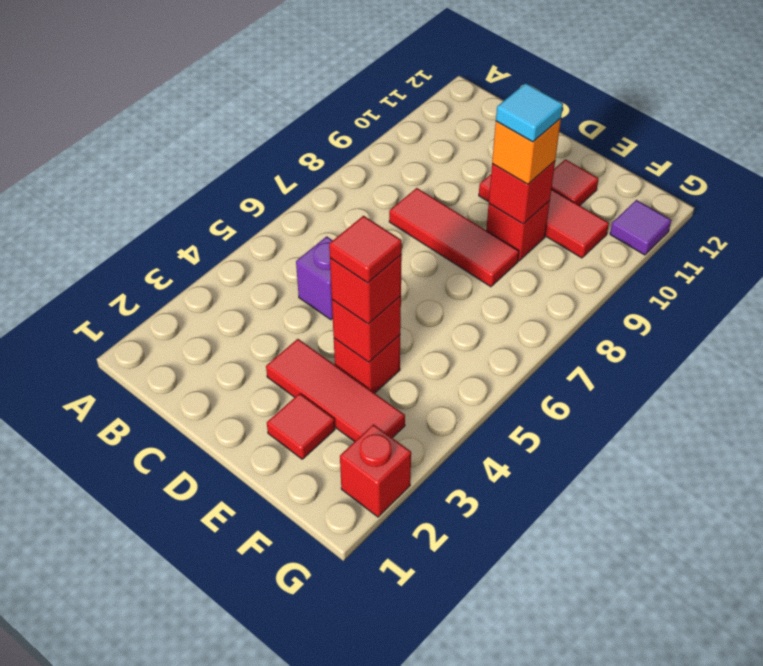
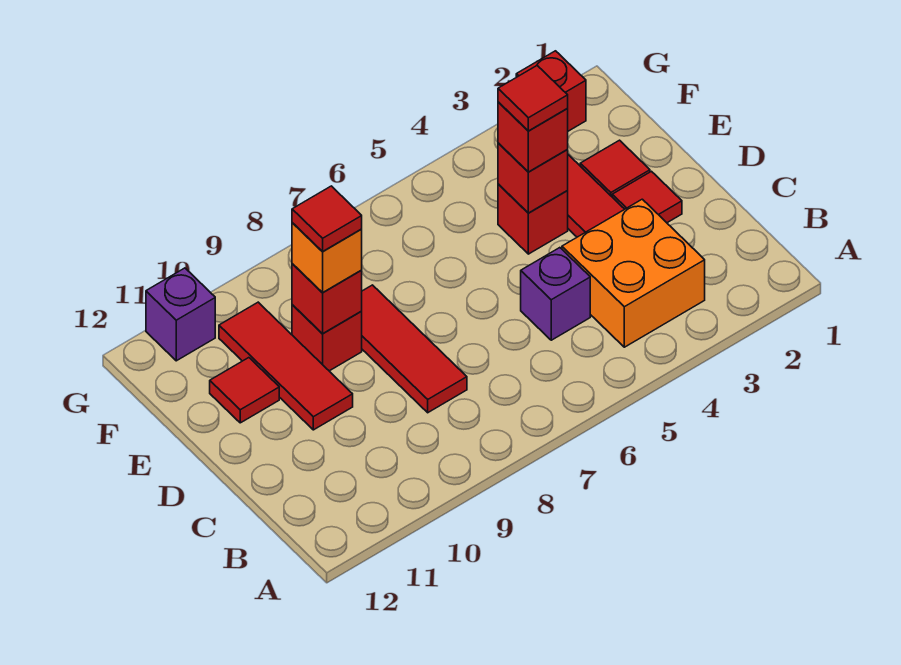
none -> orange brick B3:C4 level 1
none -> red tile D2 level 1
cyan tile E9 level 4 -> red tile E9 level 4
purple tile G11 level 1 -> purple brick G11 level 1

